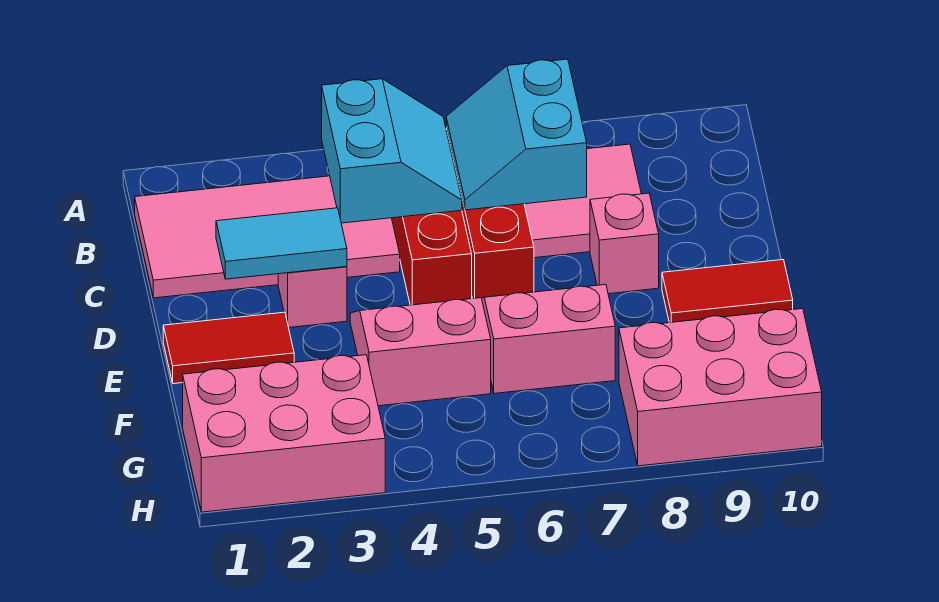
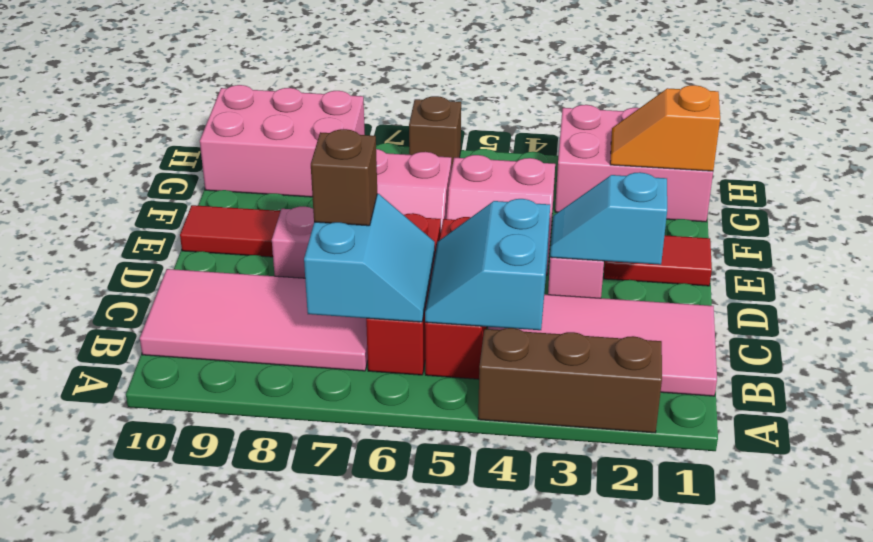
none -> brown brick A2:A4 level 1
pink tile B7:C8 level 1 -> pink tile B7:C10 level 1
none -> brown brick C7 level 3
cyan tile D2:D3 level 2 -> cyan slope D2:D3 level 2 top 2
none -> orange slope G1:G2 level 2 top 1
none -> brown brick H6 level 1

